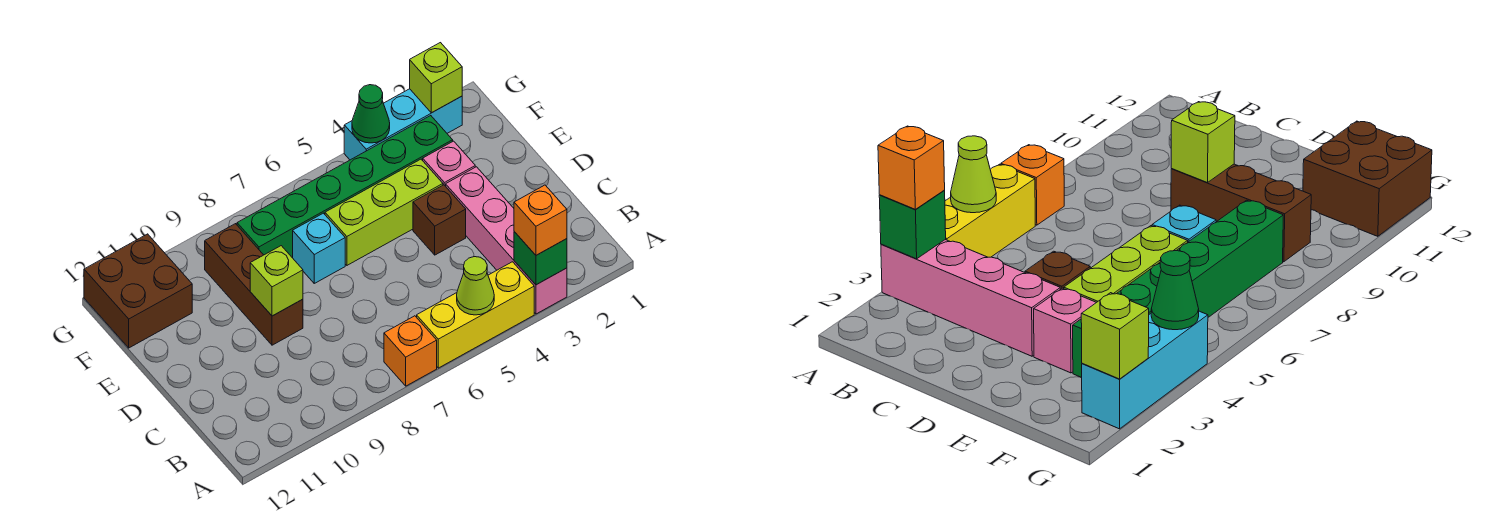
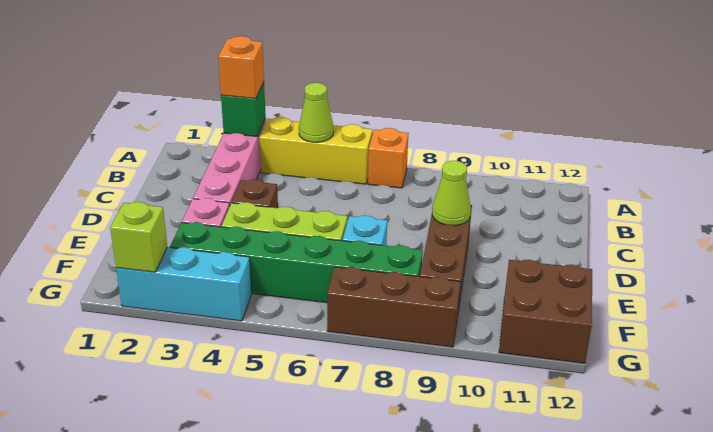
lime brick D9 level 2 -> lime cone D9 level 2
green cone G4 level 2 -> none
none -> brown brick G7:G9 level 1

